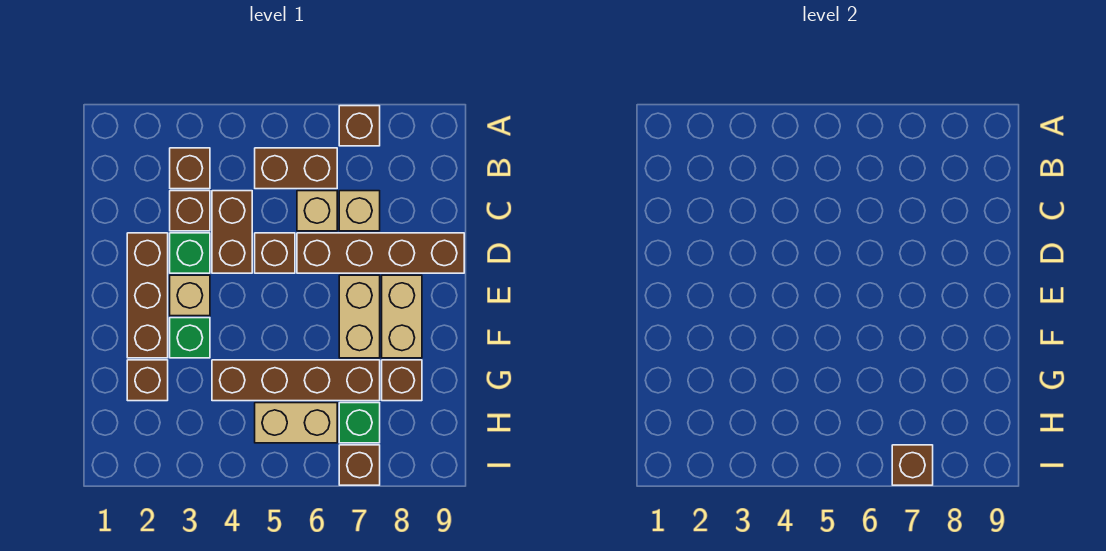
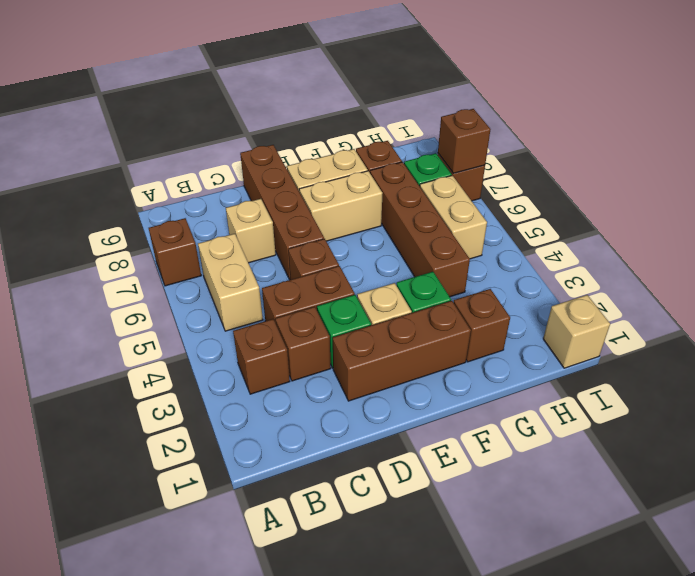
brown brick B5:B6 level 1 -> tan brick B5:B6 level 1
tan brick C6 level 1 -> tan brick I1 level 1

